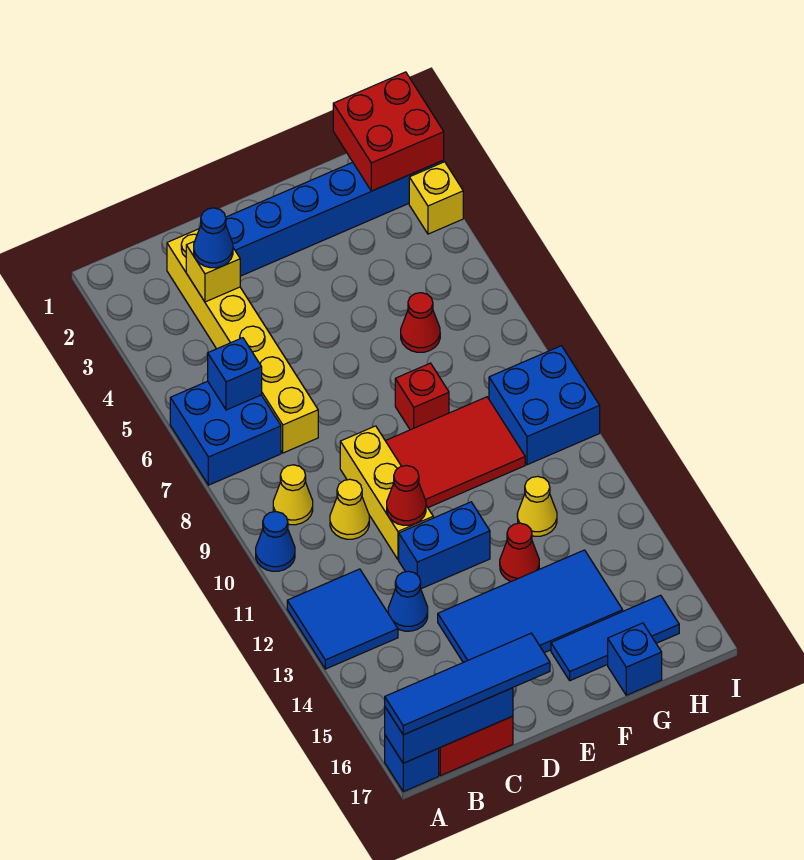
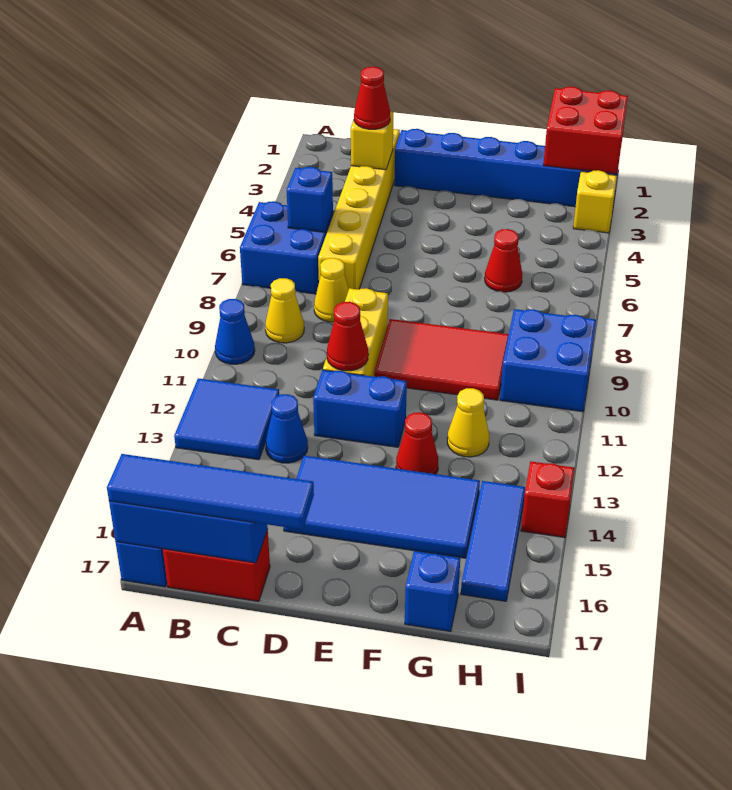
blue cone C3 level 3 -> red cone C3 level 3
yellow cone C10 level 1 -> yellow cone C8 level 1
red brick F8 level 1 -> red brick I14 level 1
blue tile F16:H16 level 1 -> blue tile H14:H16 level 1

